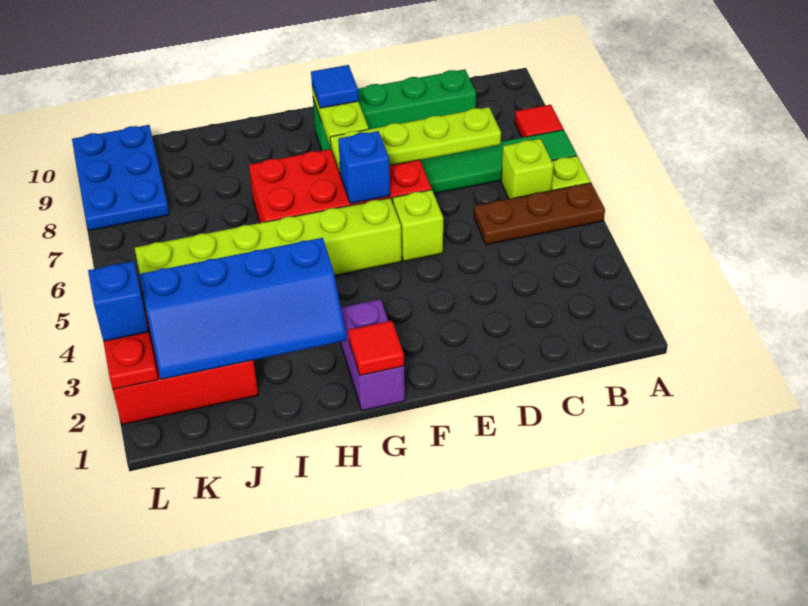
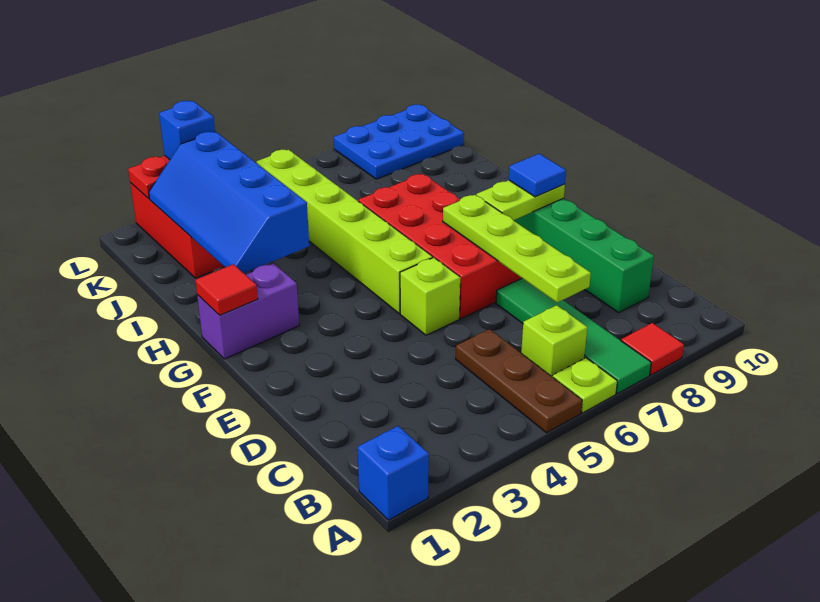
blue brick F6 level 2 -> blue brick A1 level 1

